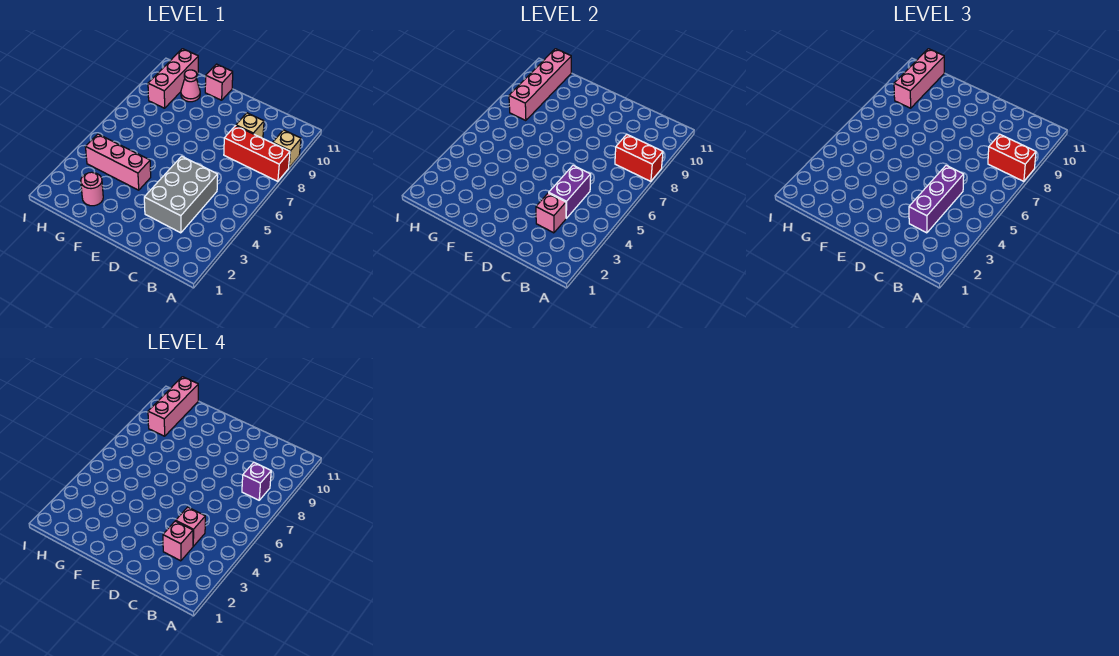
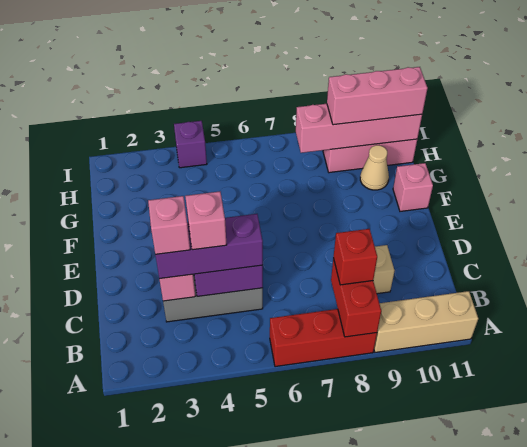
red brick A8:C8 level 1 -> red brick A6:A8 level 1
red brick A8:B8 level 3 -> red brick B8 level 3
tan brick A9 level 1 -> tan brick A9:A11 level 1
purple brick B8 level 4 -> purple brick I4 level 1
pink brick F4:H4 level 1 -> none
pink round brick G2 level 1 -> none
pink cone G10 level 1 -> tan cone G10 level 1
pink brick H9:H11 level 4 -> none

